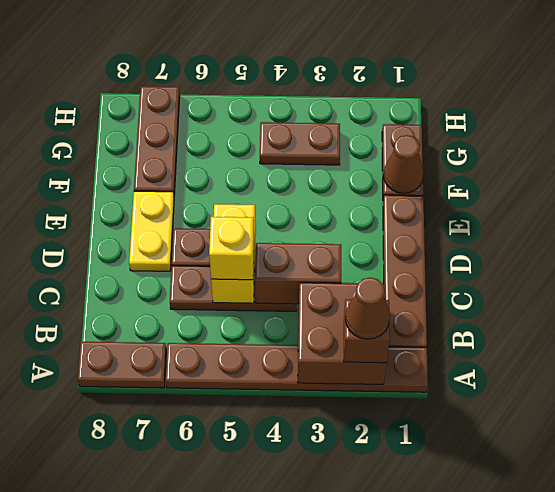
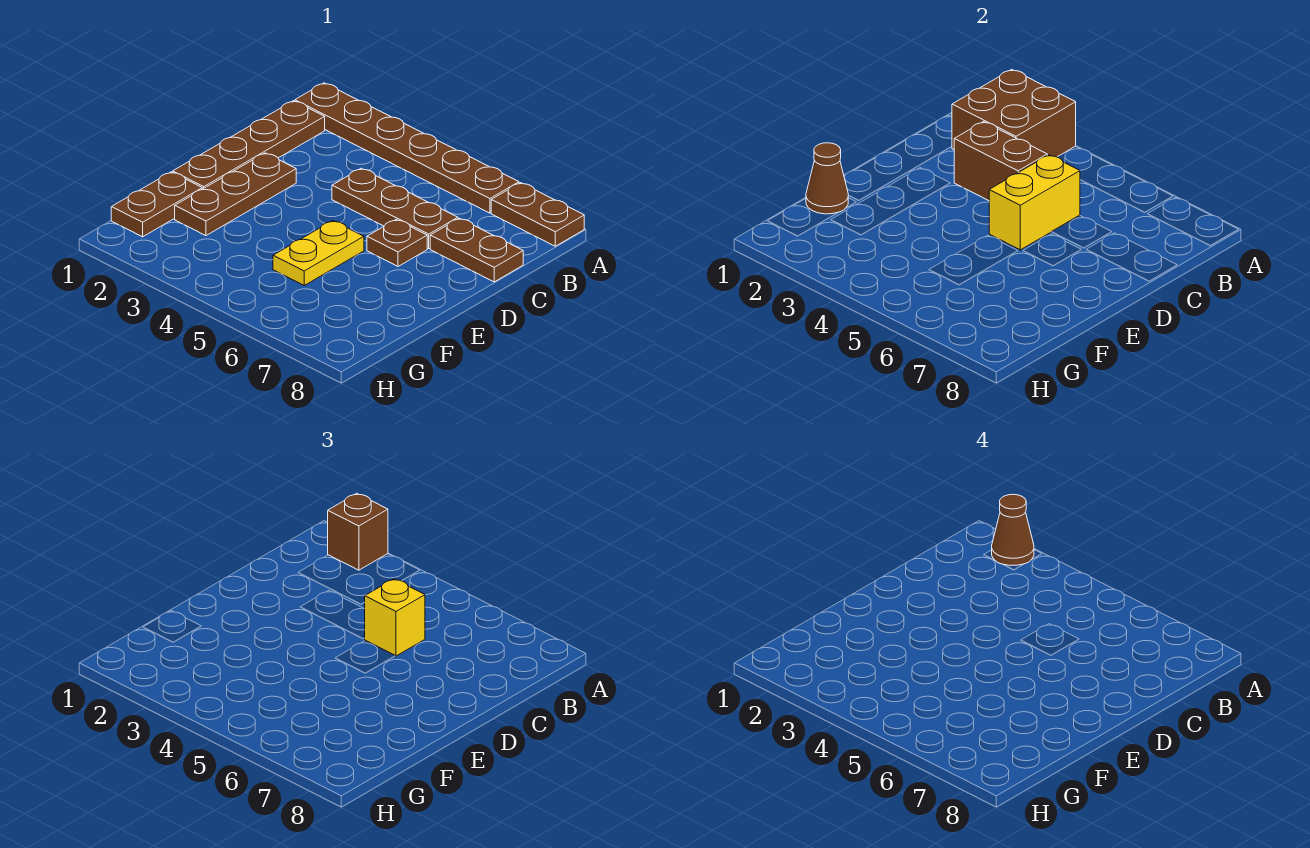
yellow plate D7:E7 level 1 -> yellow plate E5:F5 level 1
brown plate F7:H7 level 1 -> brown plate D2:F2 level 1
brown plate G3:G4 level 1 -> brown plate C7:C8 level 1

